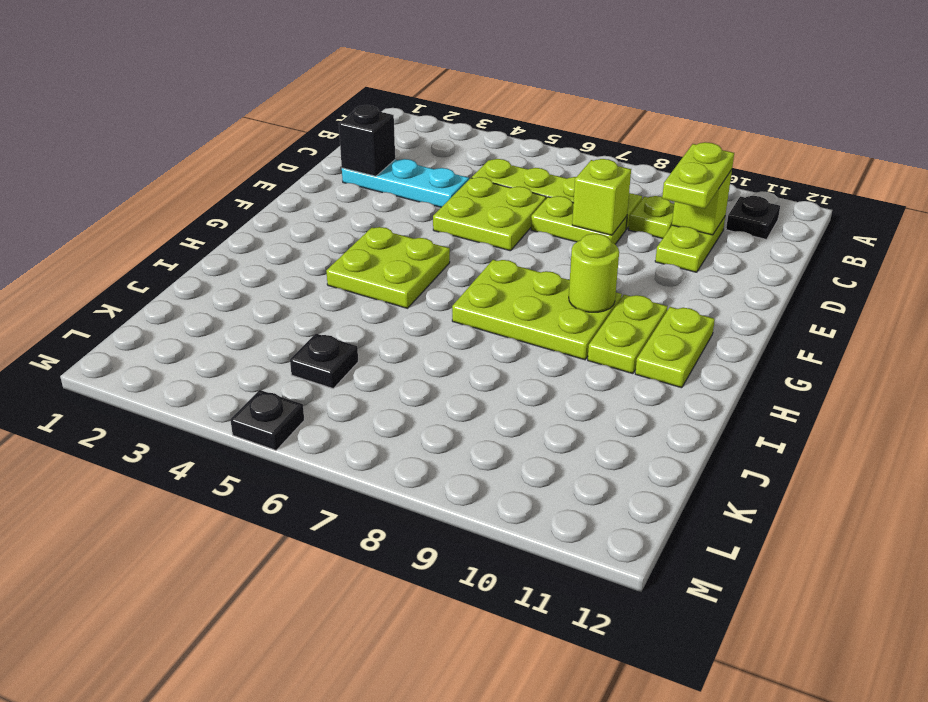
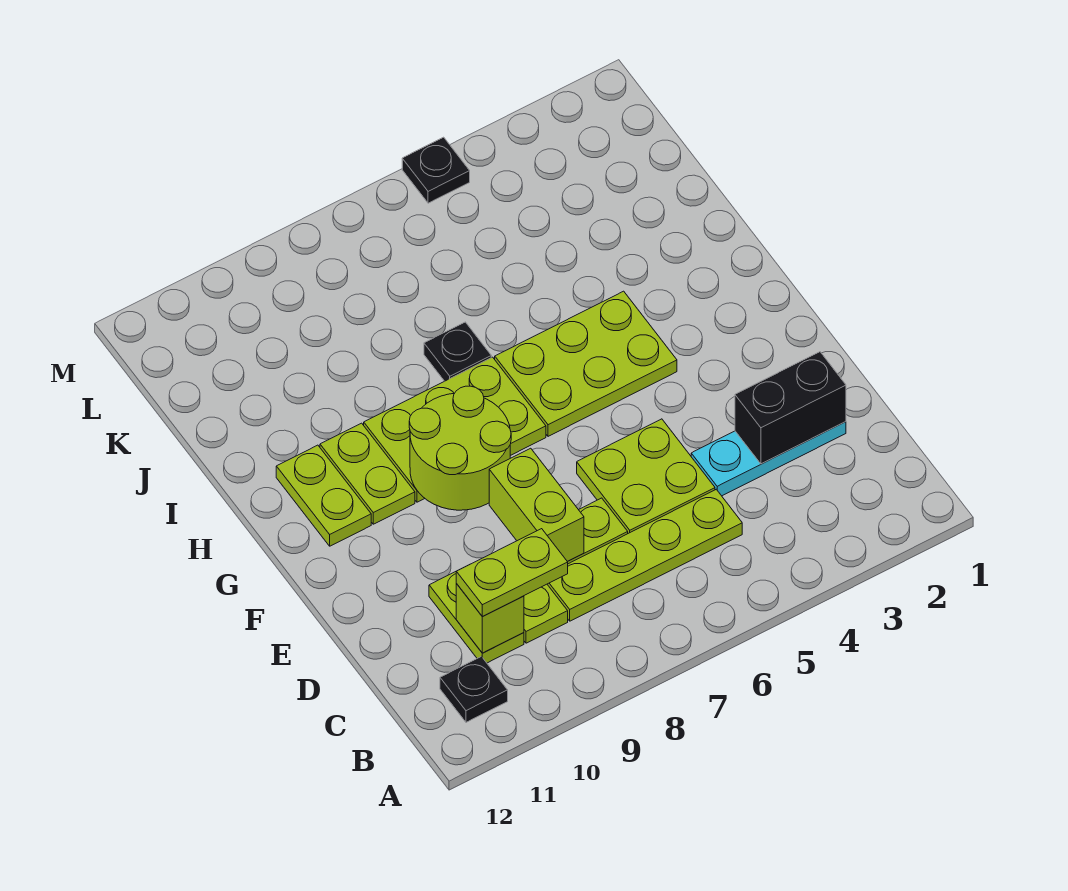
lime plate C10:D10 level 3 -> lime plate C9:C10 level 3
black brick D2 level 2 -> black brick D2:D3 level 2
lime brick D8 level 2 -> lime brick D8:E8 level 2
lime plate G4:H5 level 1 -> lime plate G4:H6 level 1
lime round brick G9 level 2 -> lime round brick F8:G9 level 2
black plate K5 level 1 -> black plate I7 level 1

